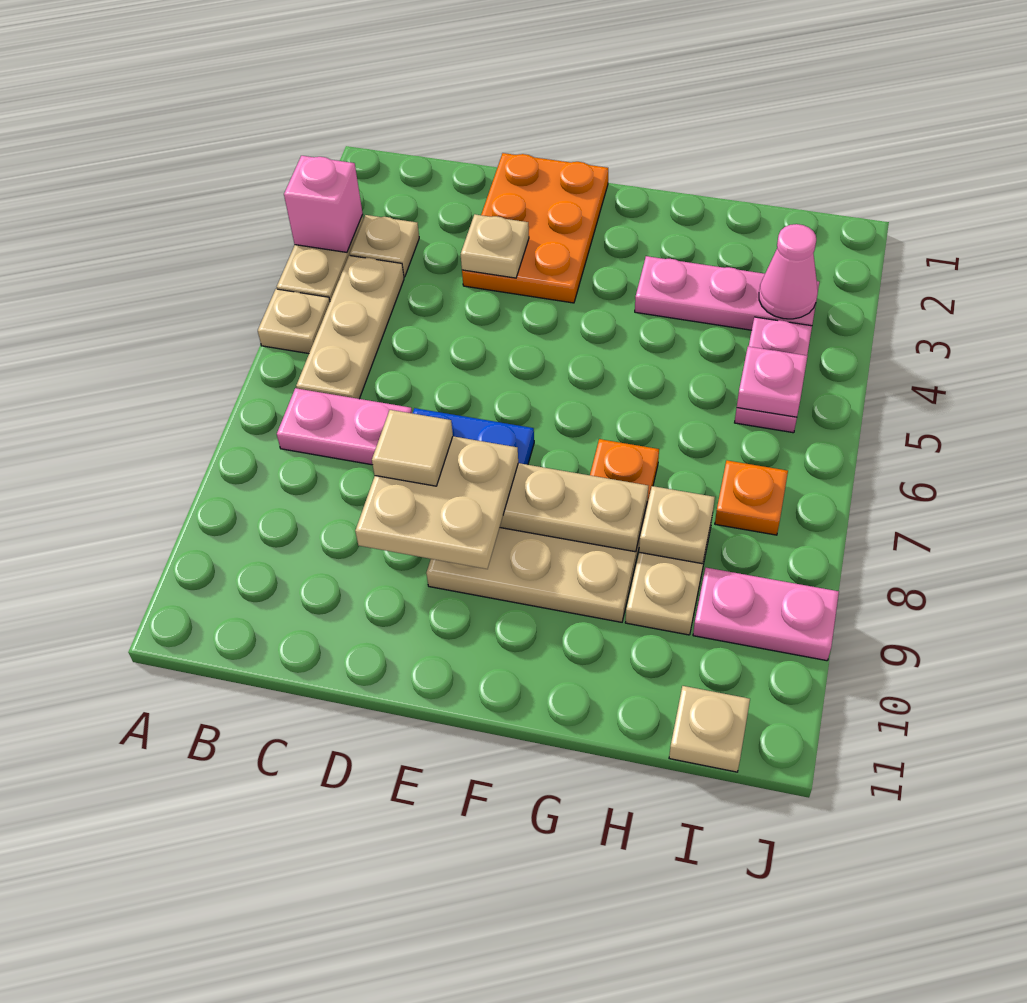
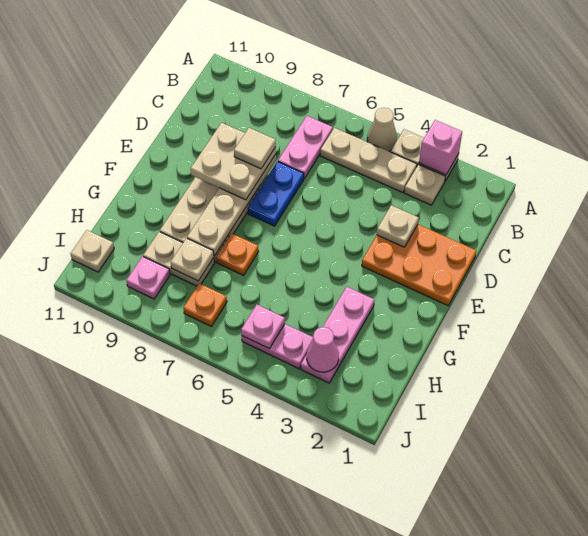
tan plate A5 level 1 -> tan cone A5 level 1
pink plate I9:J9 level 1 -> pink plate I9 level 1

